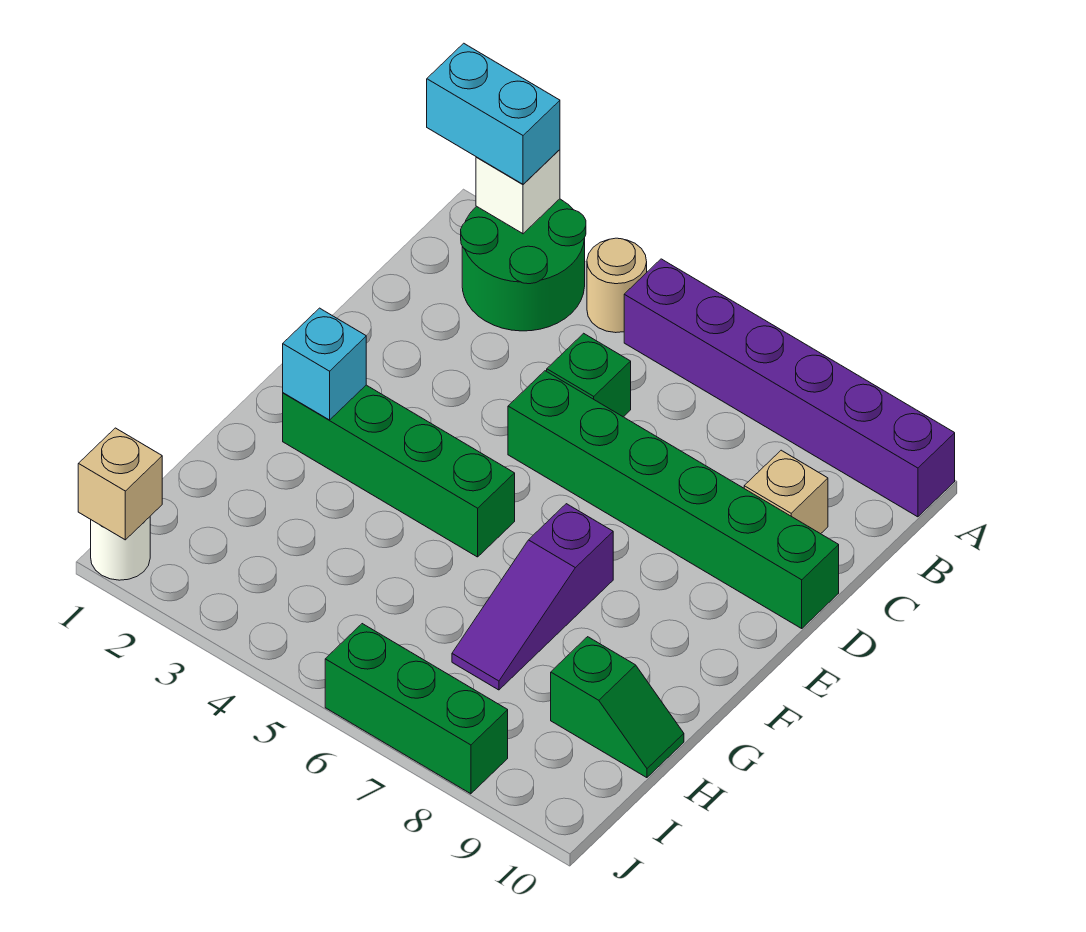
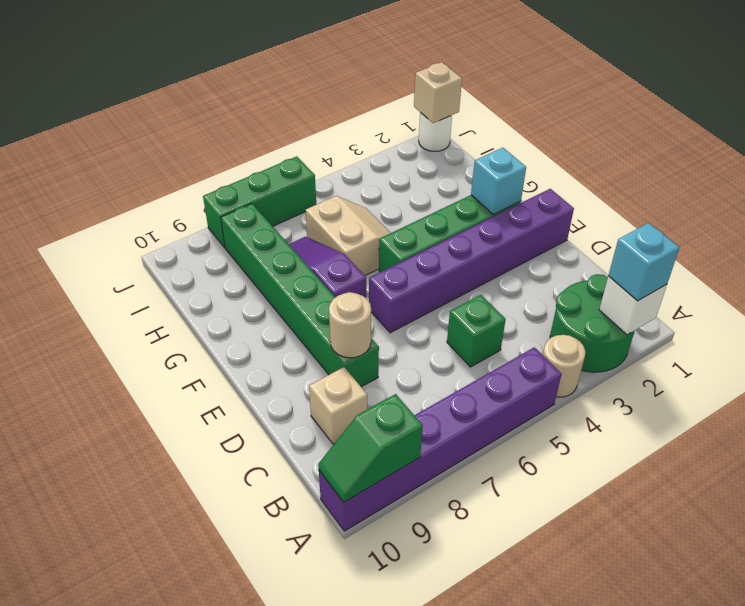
cyan brick A1:A2 level 3 -> cyan brick A2 level 3
green brick D5:D10 level 1 -> green brick D8:I8 level 1
none -> tan round brick D8 level 2
none -> purple brick E1:E6 level 1
none -> tan slope G5:H6 level 1 top 6
green slope H9:H10 level 1 top 9 -> green slope A9:A10 level 2 top 9

